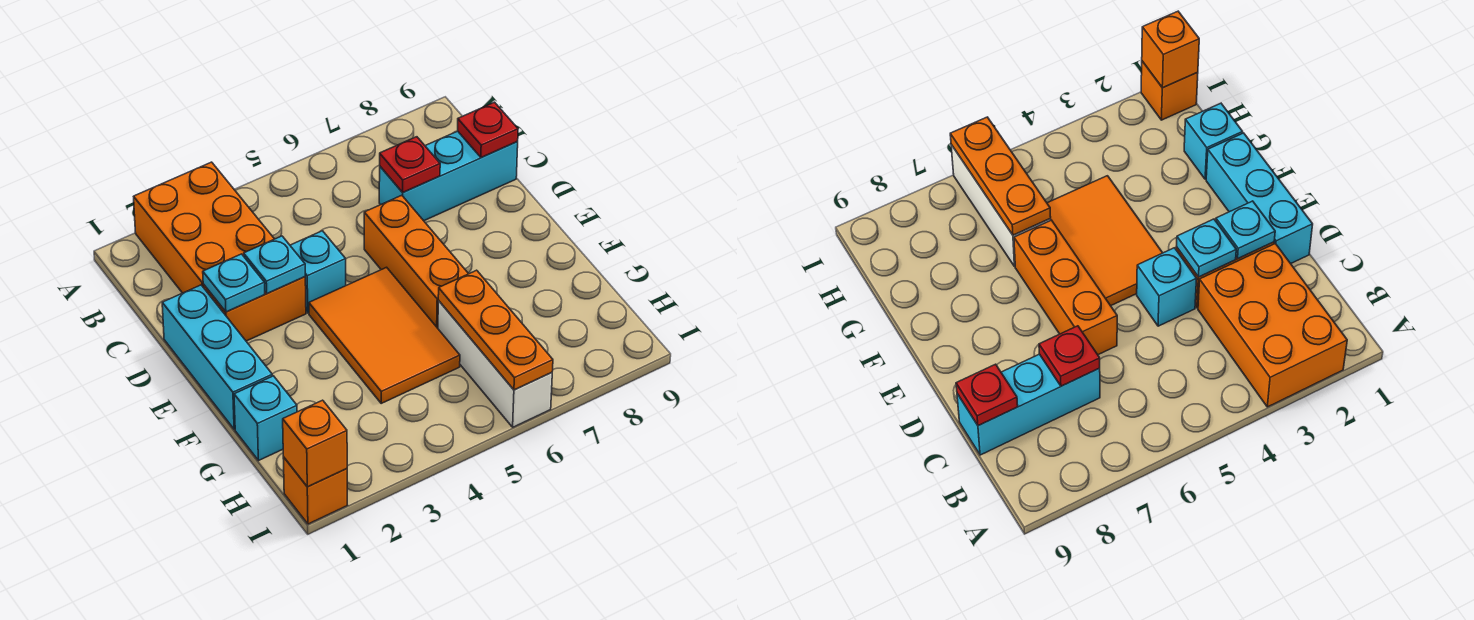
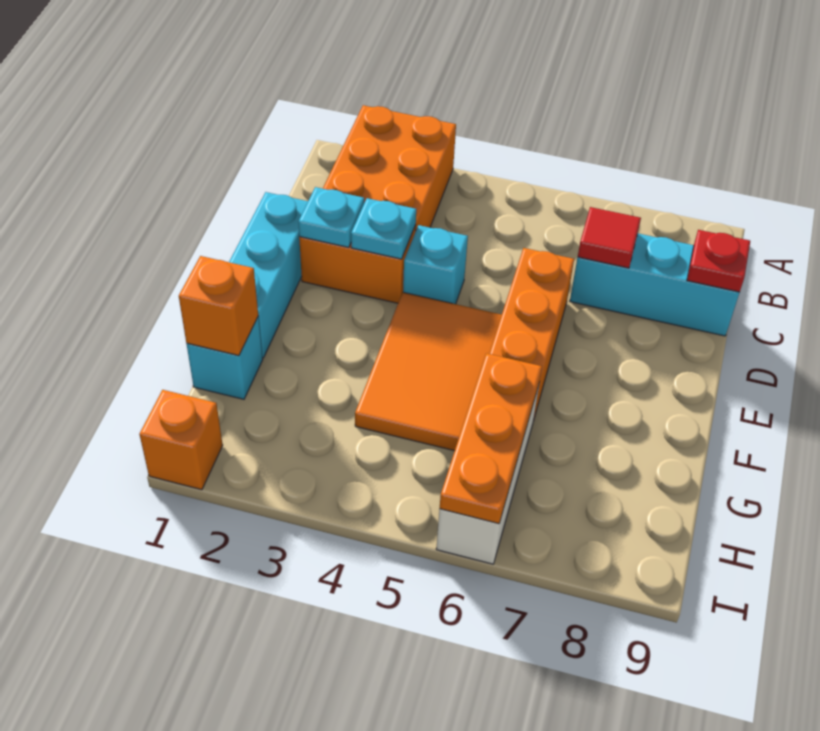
red plate C7 level 2 -> red tile C7 level 2
orange brick I1 level 2 -> orange brick G1 level 2

